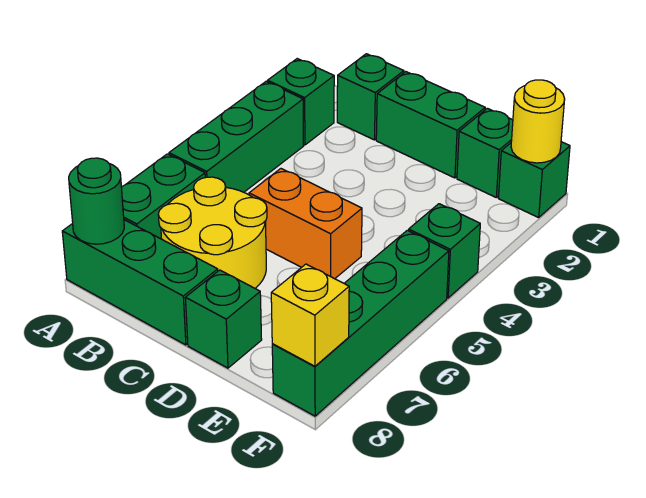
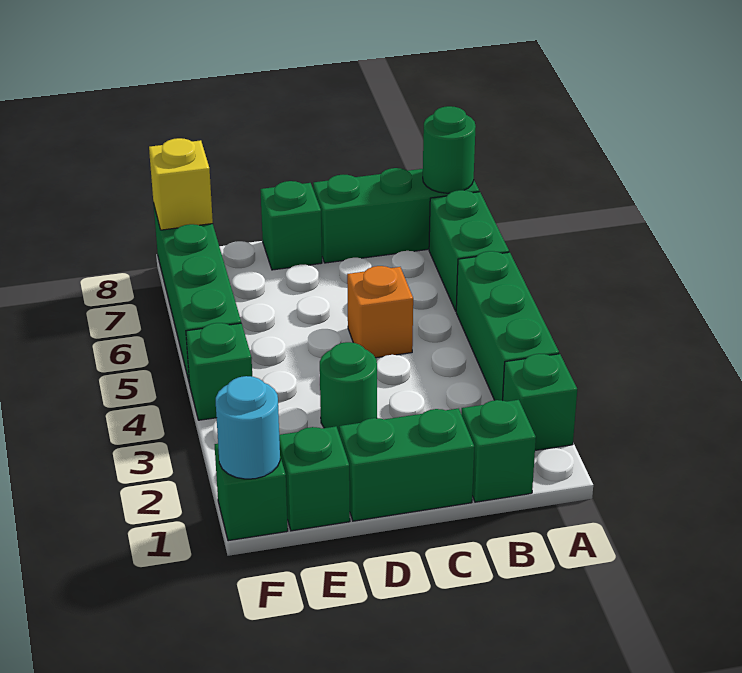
yellow round brick B6:C7 level 1 -> none
orange brick C5:D5 level 1 -> orange brick C5 level 1
none -> green round brick D3 level 1
yellow round brick F1 level 2 -> cyan round brick F1 level 2

